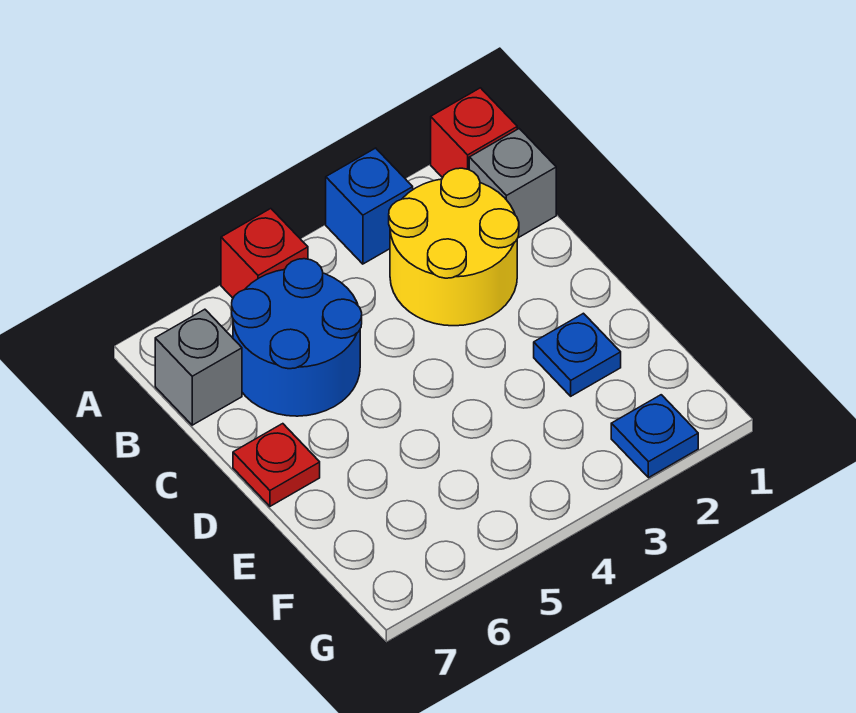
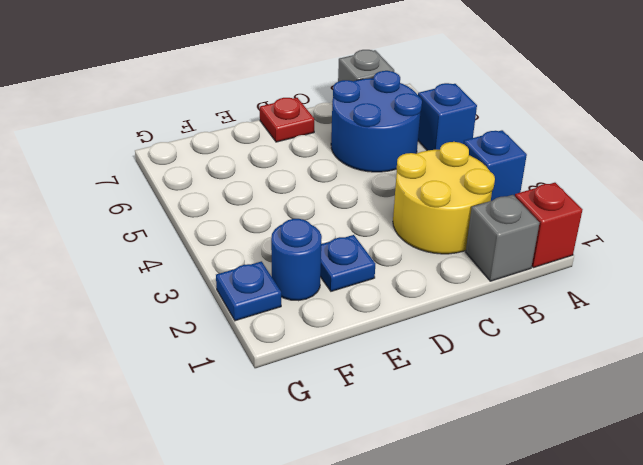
red brick A5 level 1 -> blue brick A5 level 1
none -> blue round brick F2 level 1

